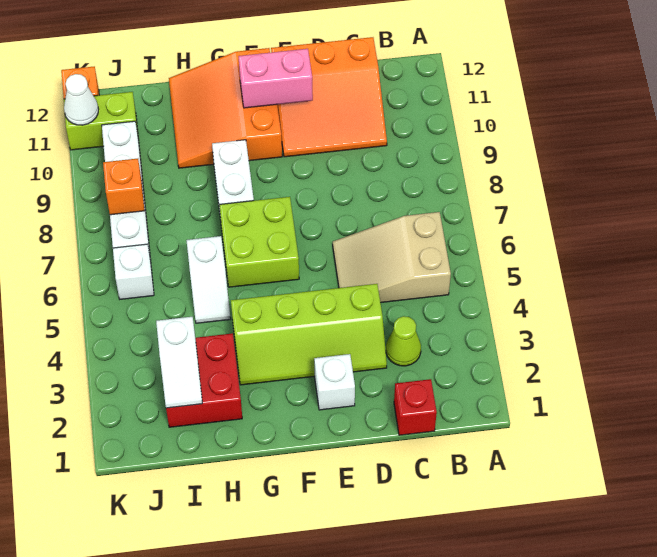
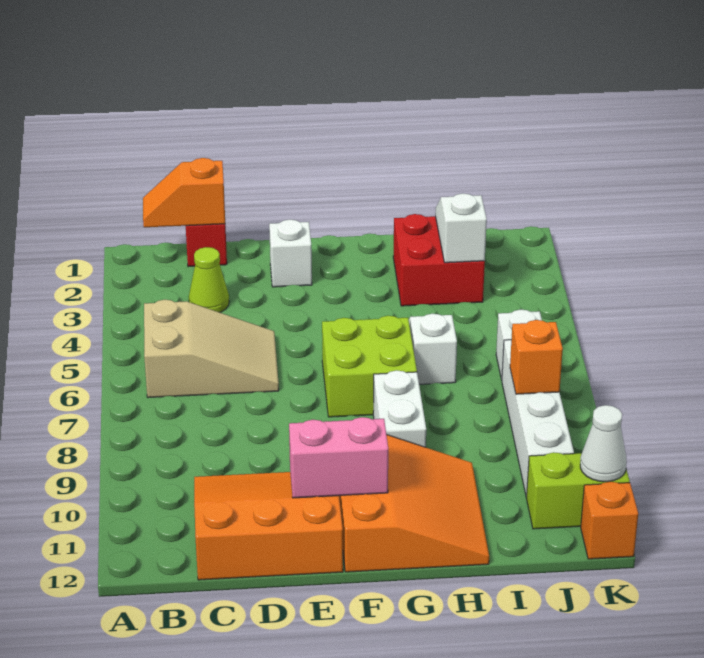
none -> orange slope B1:C1 level 2 top C
lime slope D3:G4 level 1 top 4 -> none

